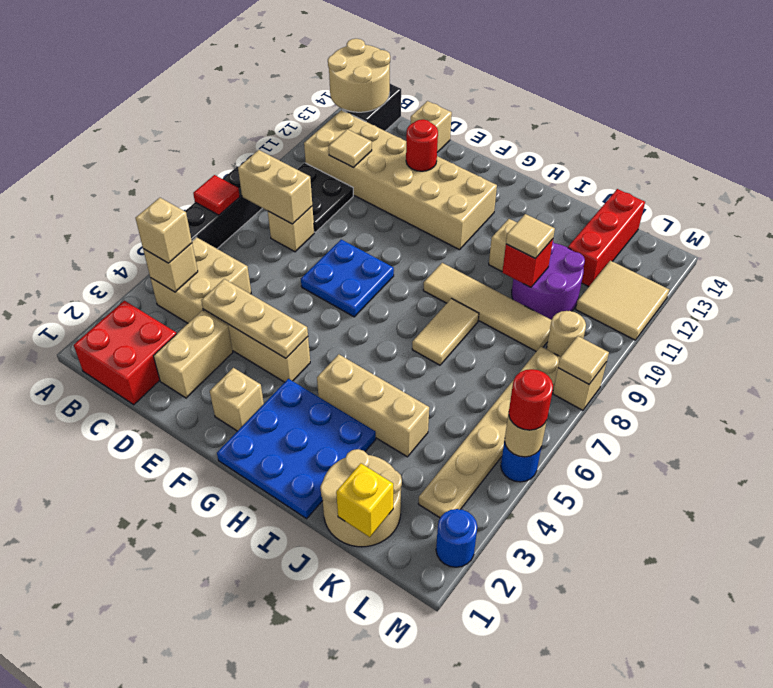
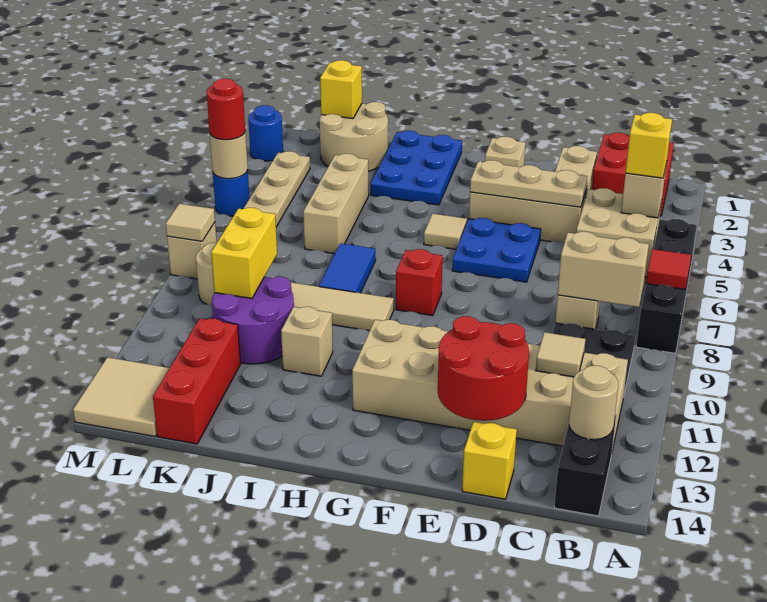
tan round brick A13:B14 level 2 -> tan round brick B13 level 2
tan brick B4 level 3 -> yellow brick B4 level 3
tan brick D14 level 1 -> yellow brick D14 level 1
blue plate E7:F8 level 1 -> blue plate E5:F6 level 1
red round brick E12 level 2 -> red round brick D12:E13 level 2
blue plate G1:I3 level 1 -> blue plate H1:I3 level 1
tan brick H4:J4 level 1 -> tan brick J4:J6 level 1
tan tile I7:I8 level 1 -> blue tile I7:I8 level 1
red brick J10 level 2 -> red brick G8 level 1
tan tile J10 level 3 -> tan tile G5 level 1
none -> yellow brick K9:K10 level 2
tan tile L11:M12 level 1 -> tan tile L13:M14 level 1

